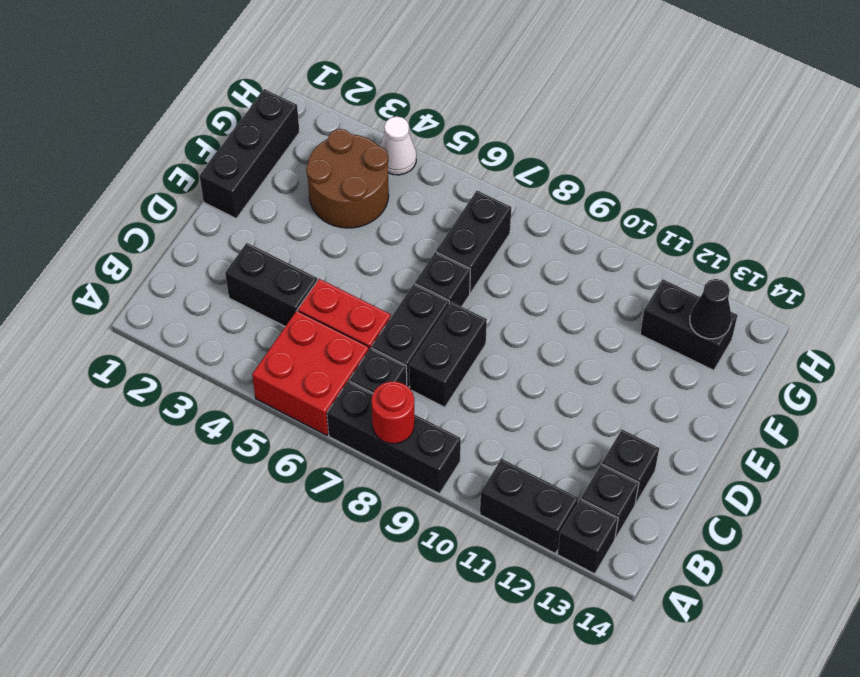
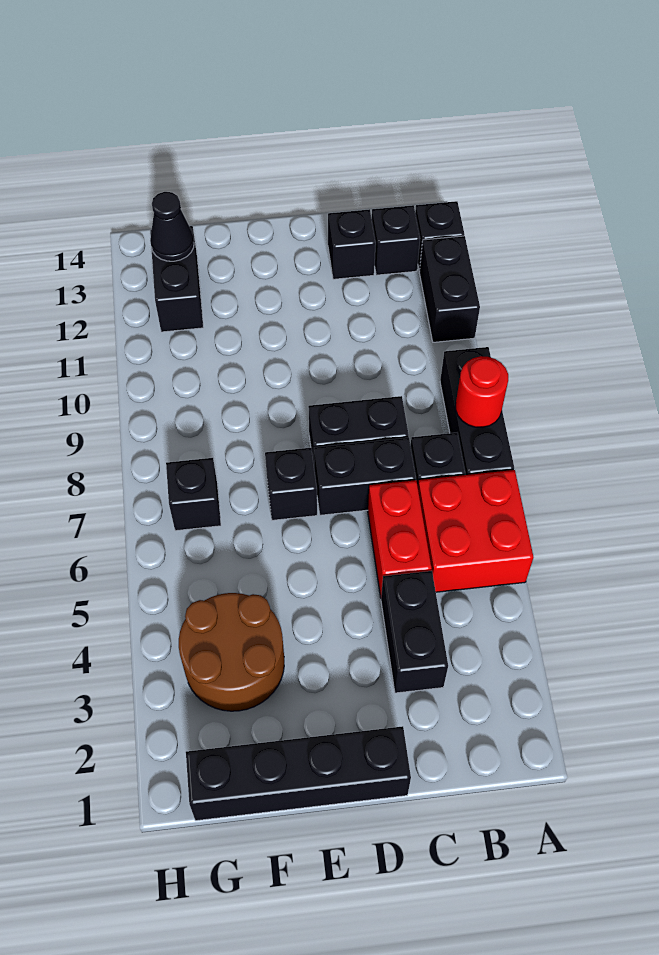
black brick E1:G1 level 1 -> black brick D1:G1 level 1
black brick F7:G7 level 1 -> black brick G7 level 1
white cone H4 level 1 -> none

